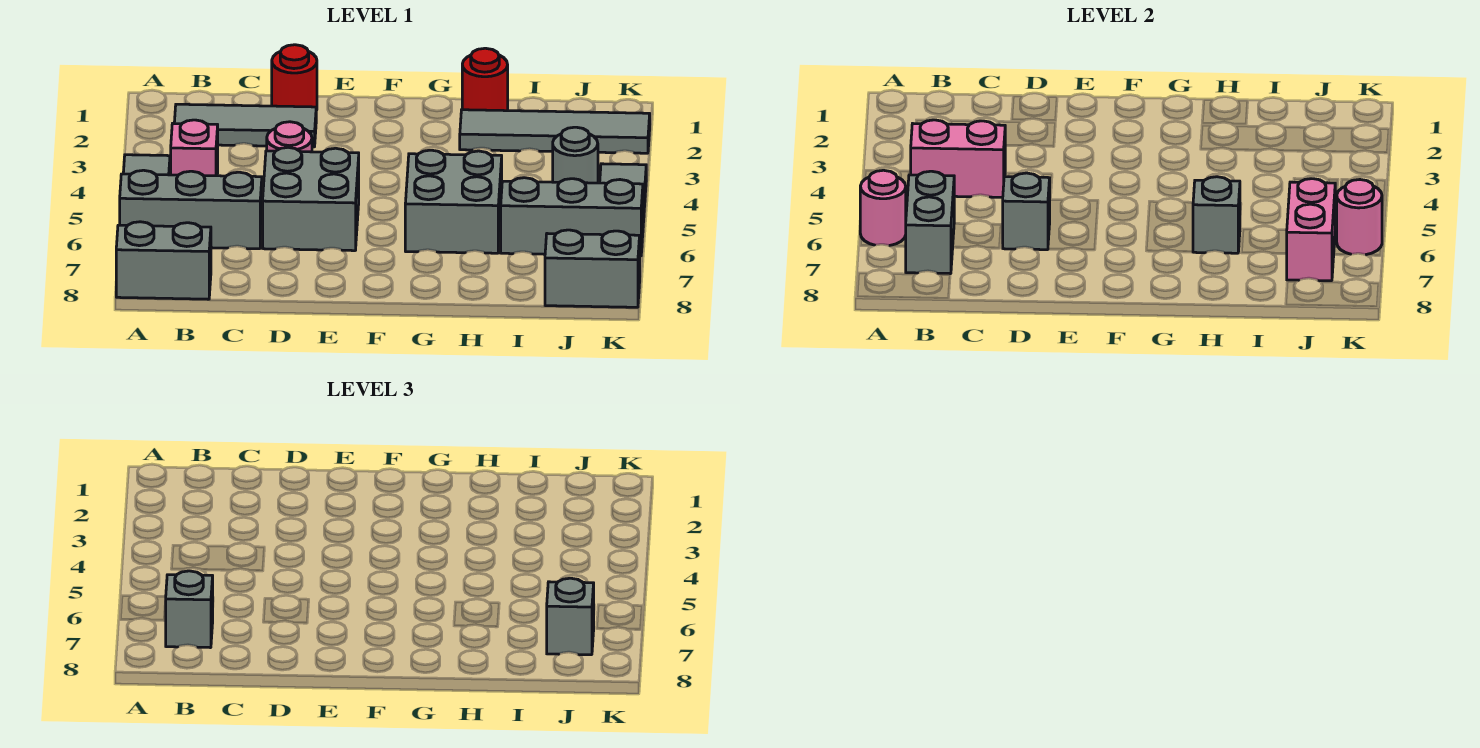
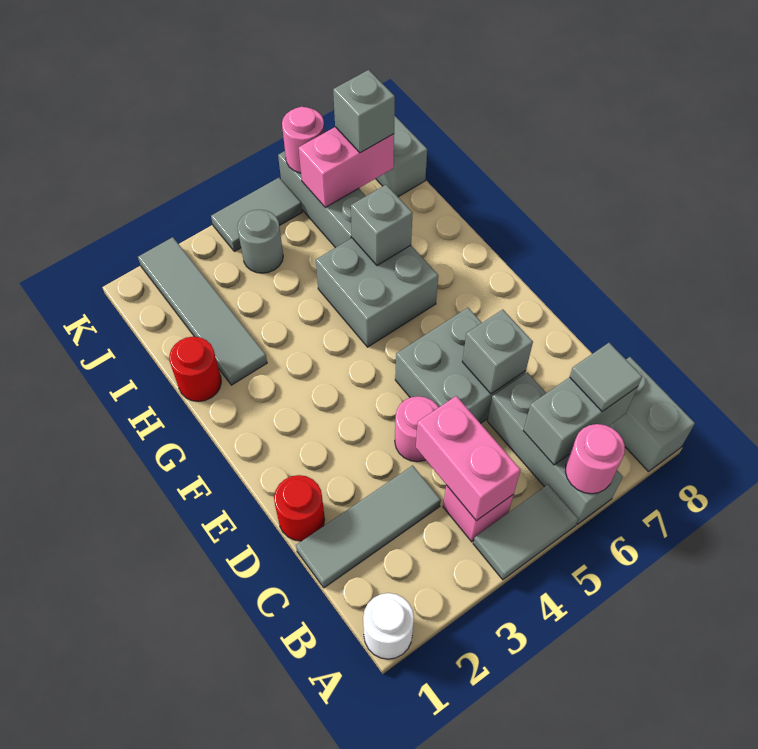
none -> white round brick A1 level 1
grey tile B2:D2 level 1 -> grey tile C1:C3 level 1
grey brick B7 level 3 -> grey tile B7 level 3

